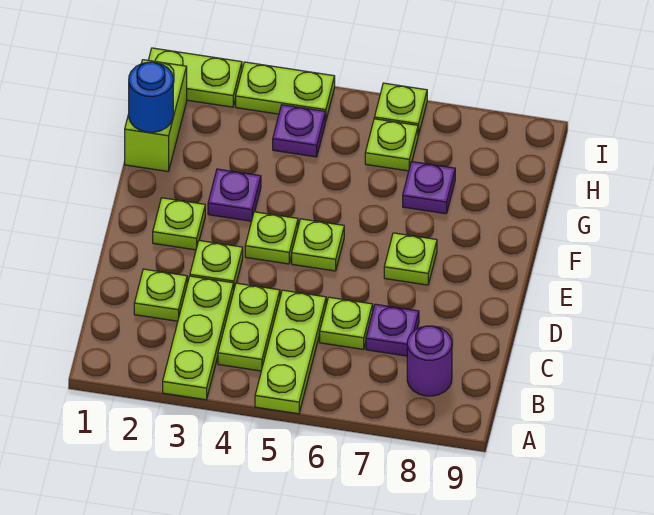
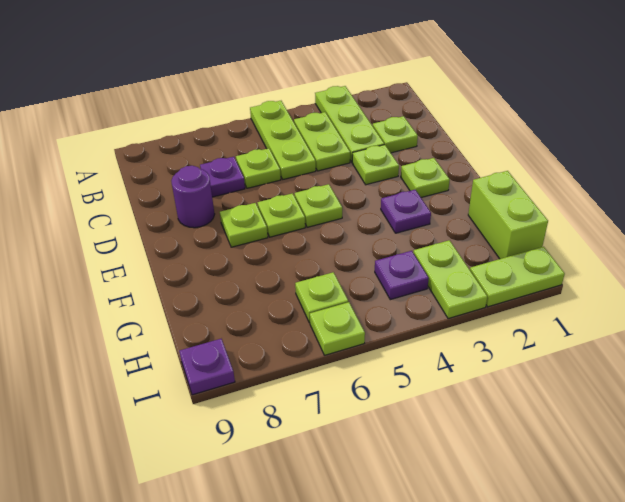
purple round brick B8 level 1 -> purple round brick D8 level 1
lime plate E4 level 1 -> lime plate E6 level 1
blue round brick G1 level 2 -> none
purple plate G7 level 1 -> purple plate I9 level 1
lime plate I3:I4 level 1 -> lime plate H3:I3 level 1

